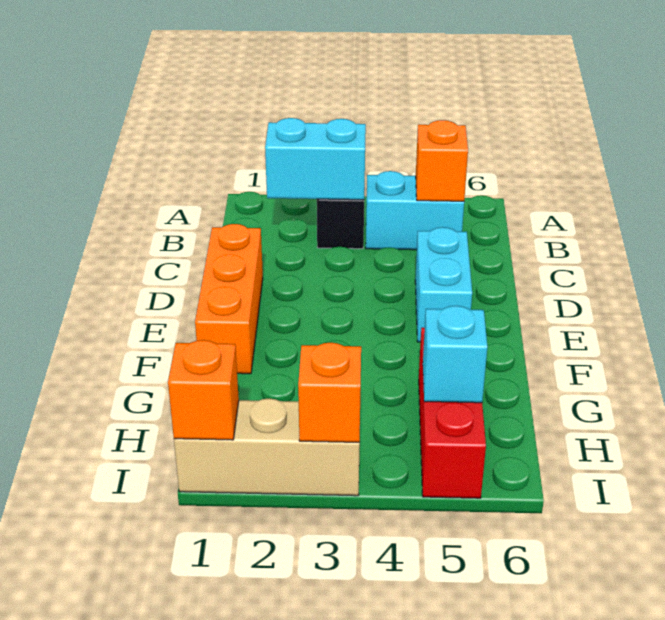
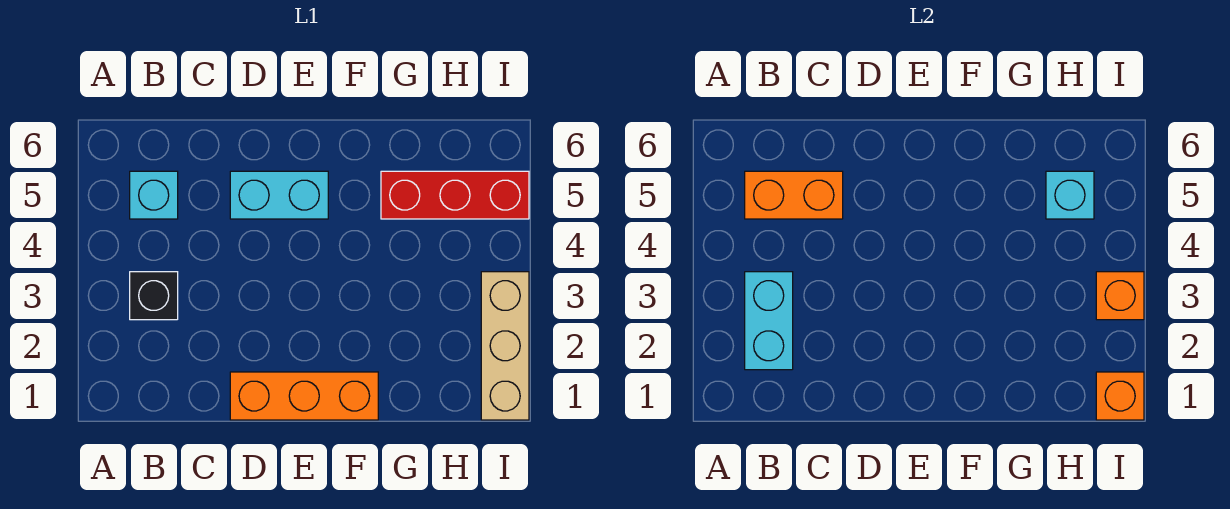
cyan brick B4:B5 level 1 -> cyan brick B5 level 1
orange brick B5 level 2 -> orange brick B5:C5 level 2

